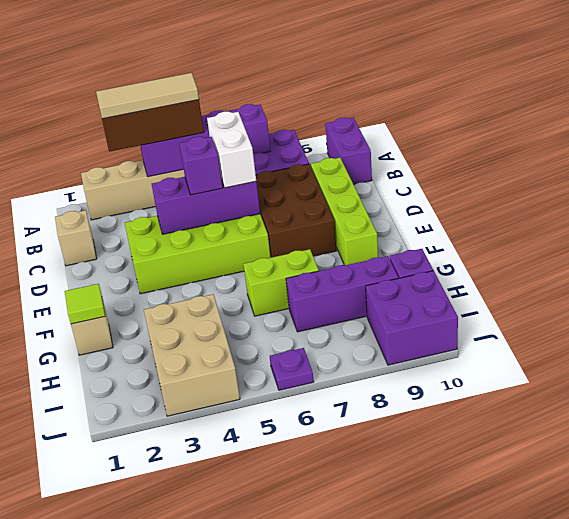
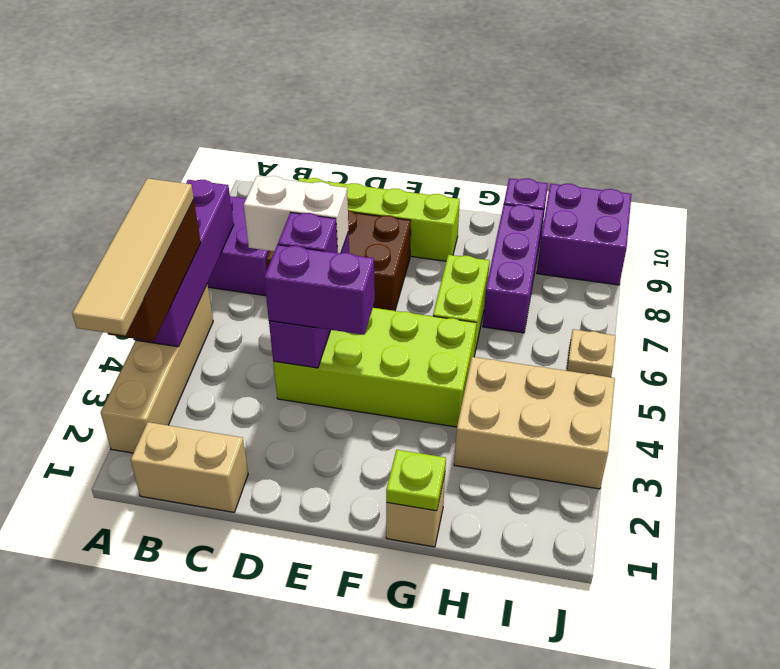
tan tile A3:A5 level 4 -> tan tile A2:A5 level 4
purple brick A10:B10 level 1 -> purple brick D4:E4 level 3
tan brick C1 level 1 -> tan brick B1:C1 level 1
lime brick D3:E6 level 1 -> lime brick D4:G5 level 1
lime tile G1 level 2 -> lime plate G1 level 2
purple plate J6 level 1 -> tan plate J6 level 1

